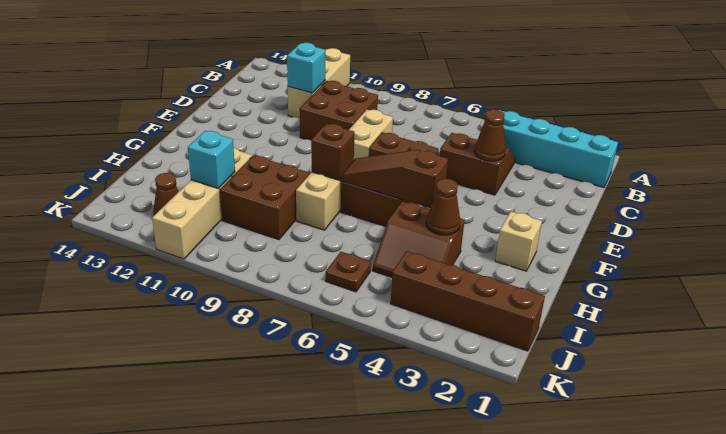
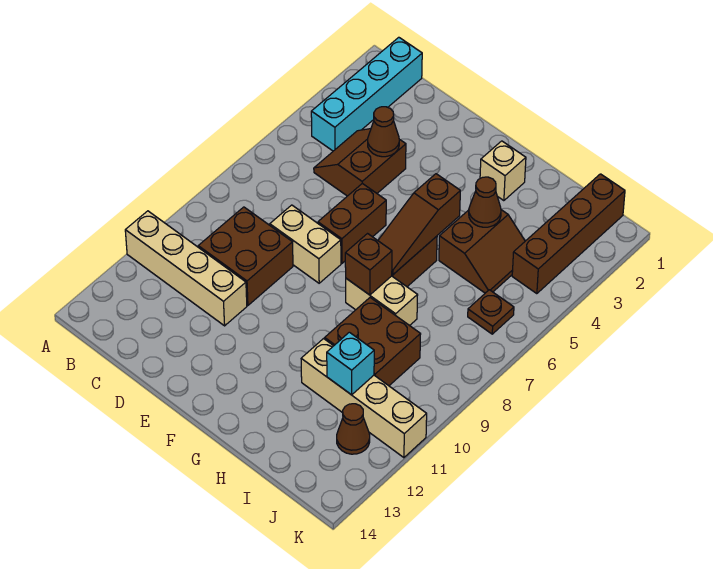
tan brick A11:C11 level 1 -> tan brick A11:D11 level 1
cyan brick C11 level 2 -> none

